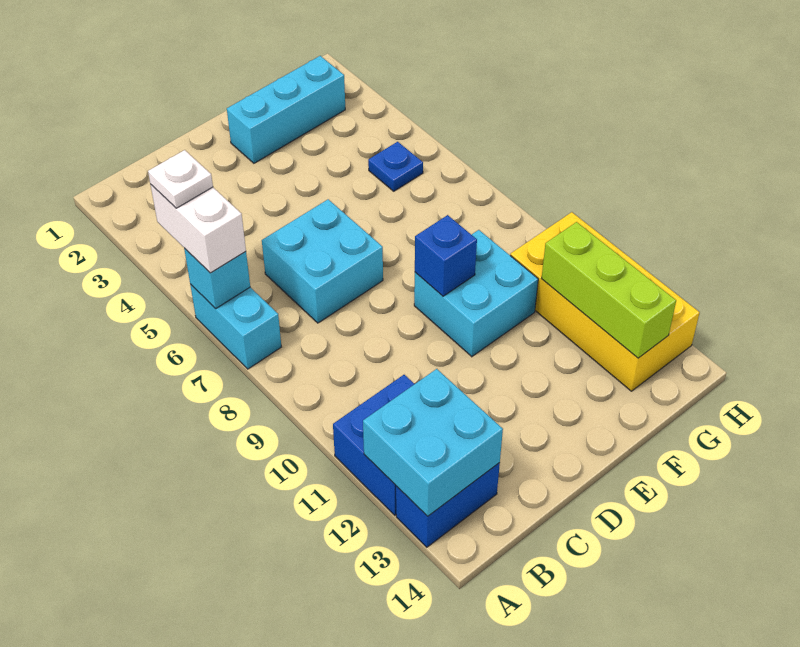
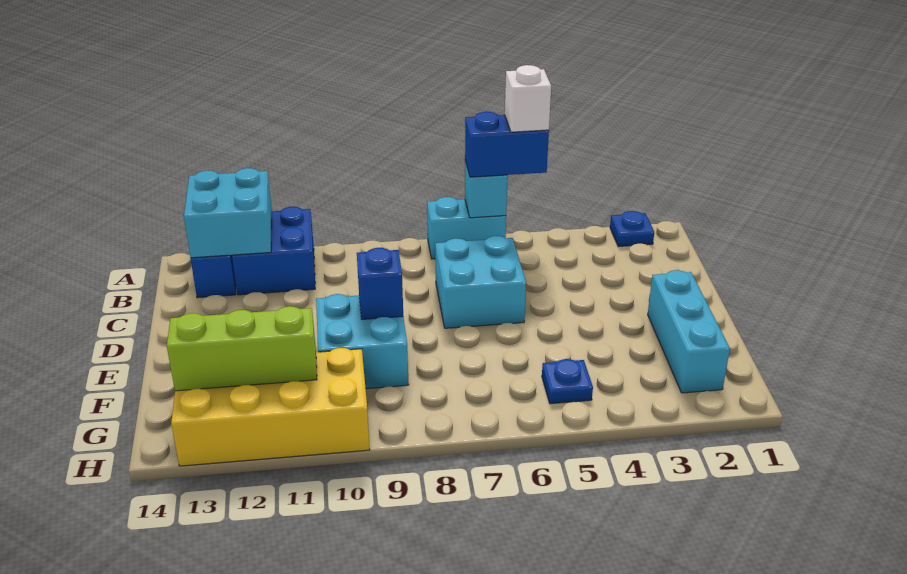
none -> blue plate A2 level 1
white brick A5:A6 level 3 -> blue brick A5:A6 level 3
white plate A5 level 4 -> white brick A5 level 4

